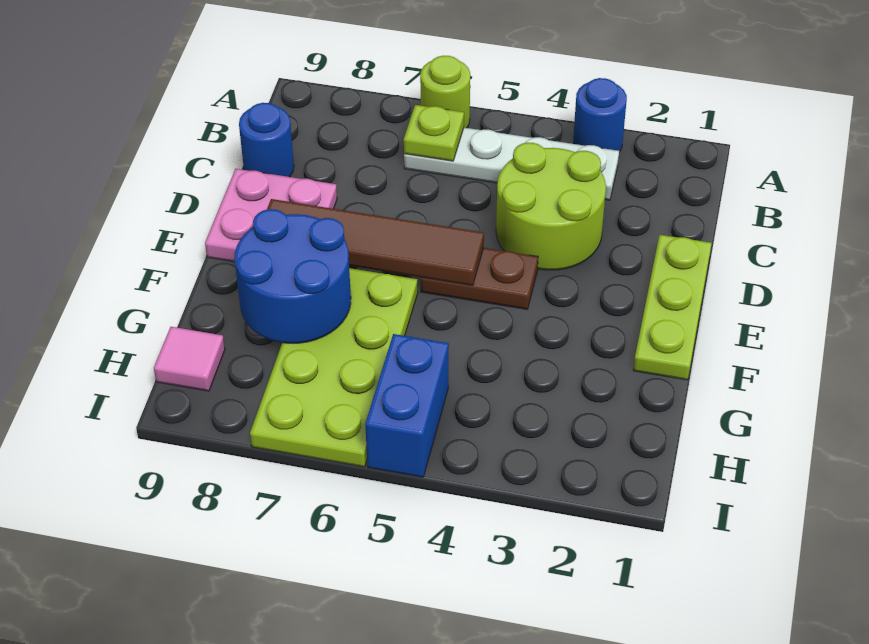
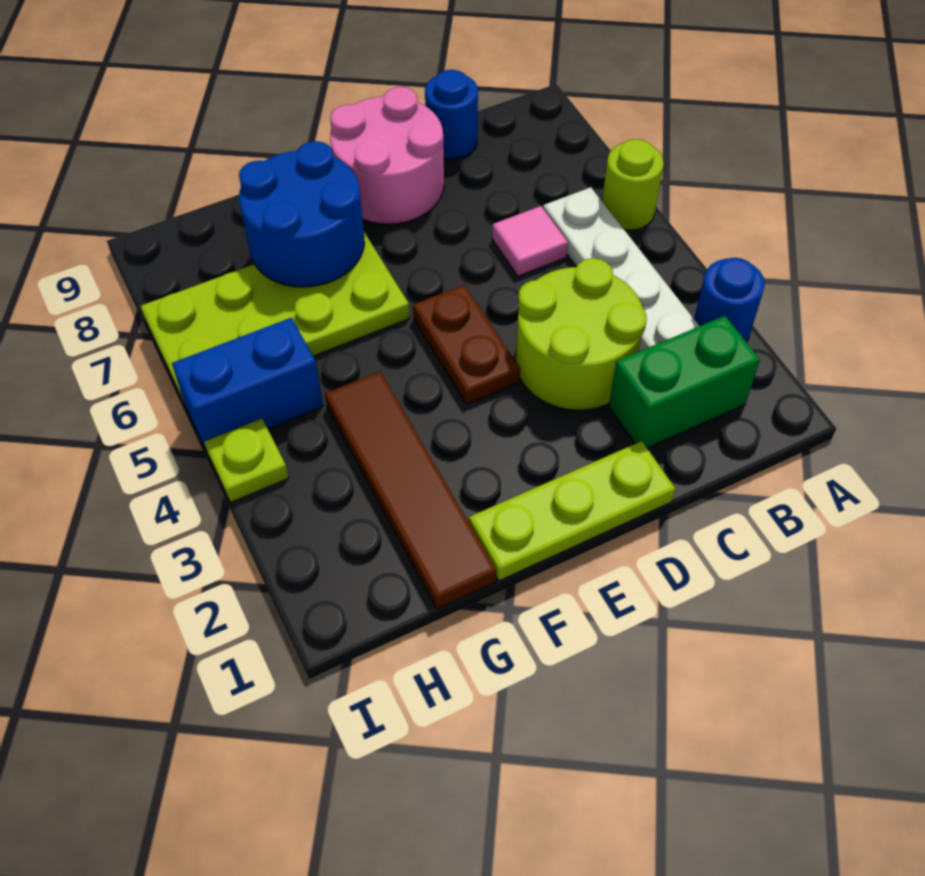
none -> green brick B2:C2 level 1
lime plate B6 level 2 -> lime plate I4 level 1
pink plate D8:E9 level 1 -> pink round brick D8:E9 level 1
brown tile E5:E8 level 2 -> brown tile G1:G4 level 1
pink tile H9 level 1 -> pink tile C6 level 1

